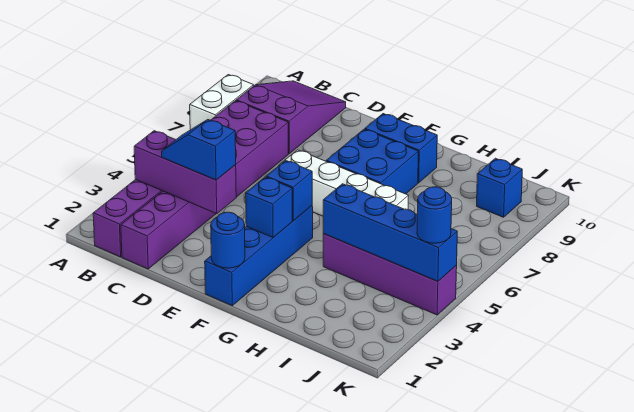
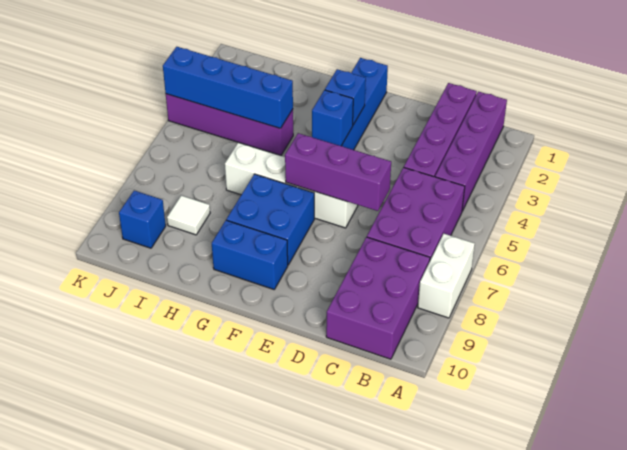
purple brick B3:D3 level 2 -> purple brick D6:F6 level 2
purple slope B8:C10 level 1 top 8 -> purple brick B8:C10 level 1
blue slope C3:D3 level 3 top D -> none
blue round brick F1 level 2 -> none
none -> white tile I8 level 1
blue round brick K4 level 3 -> none

